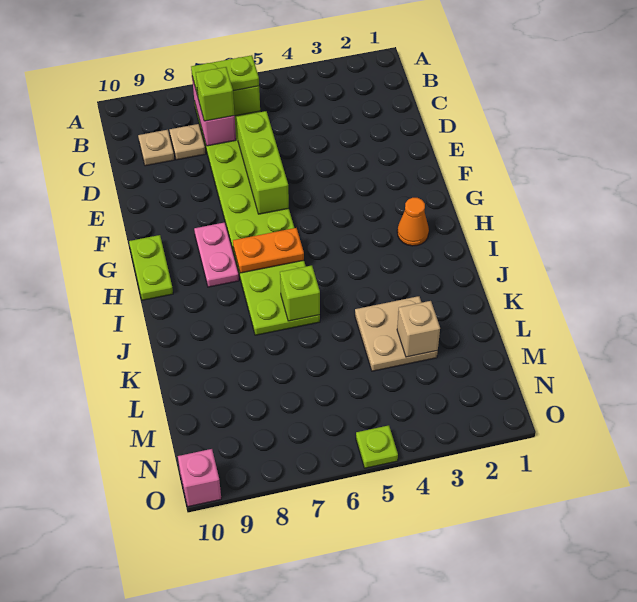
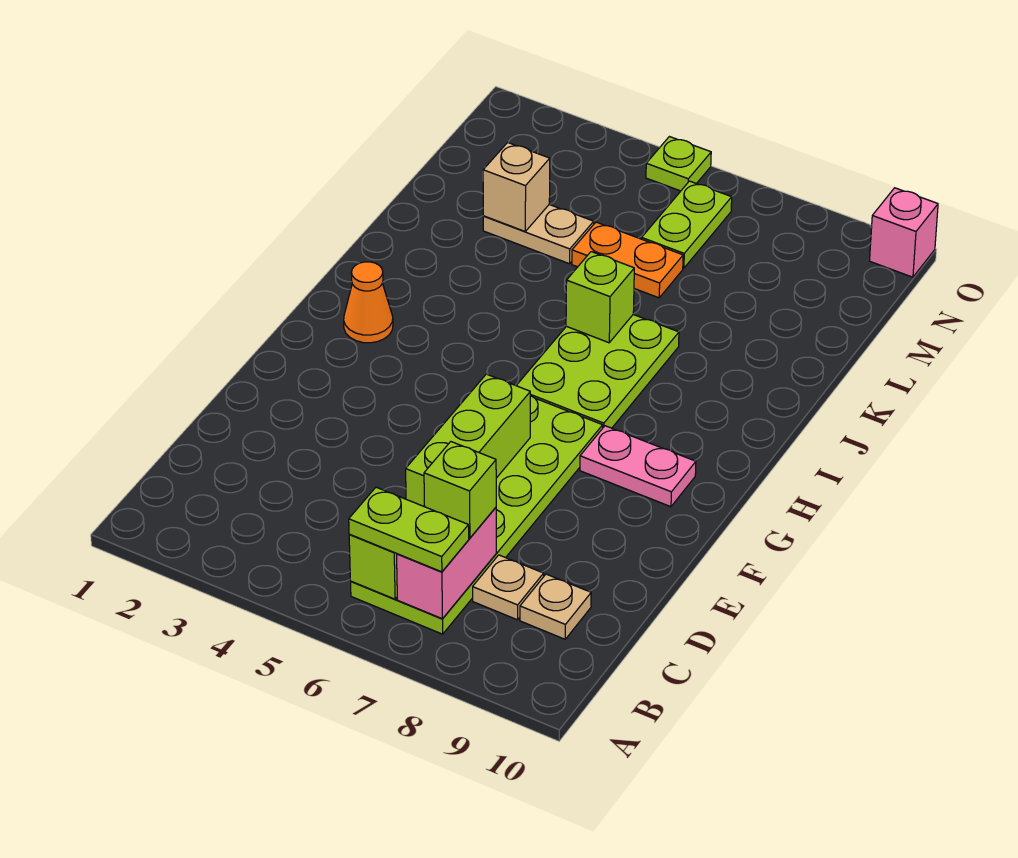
pink plate G8:H8 level 1 -> pink plate G8:G9 level 1
lime plate G10:H10 level 1 -> lime plate M6:N6 level 1
orange plate H6:H7 level 2 -> orange plate L5:L6 level 1
tan plate K3:L4 level 1 -> tan plate L3:L4 level 1

